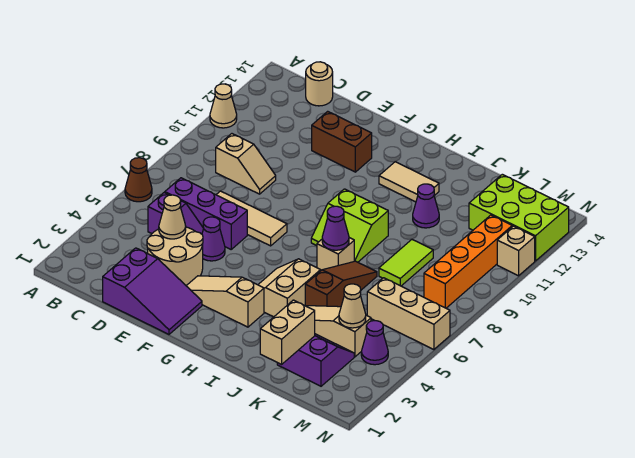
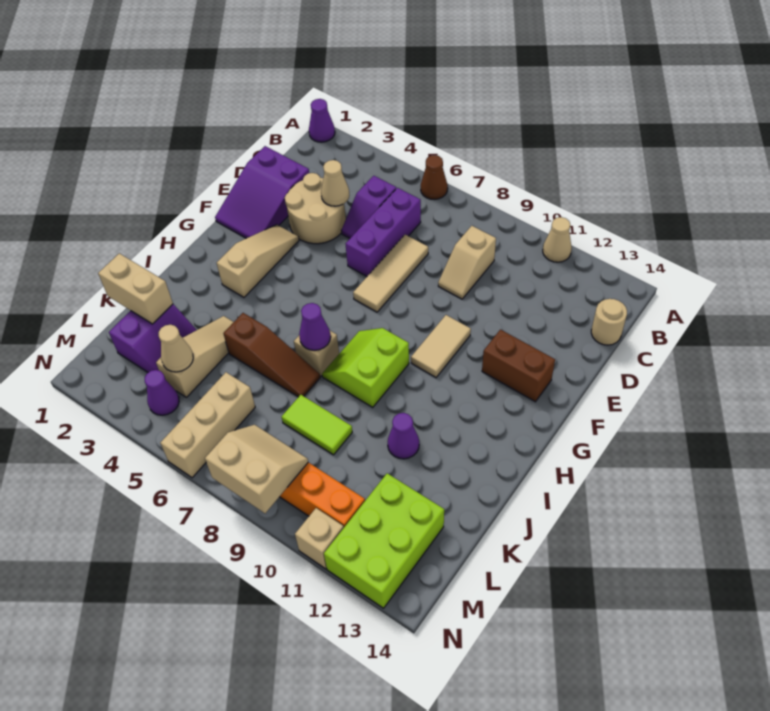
purple cone E5 level 1 -> purple cone A1 level 1
brown brick E12:F12 level 1 -> brown brick F12:F13 level 1
tan slope H4:I5 level 1 top I -> tan slope M8:N9 level 2 top N
tan tile H12:I12 level 1 -> tan tile F10:G10 level 1

